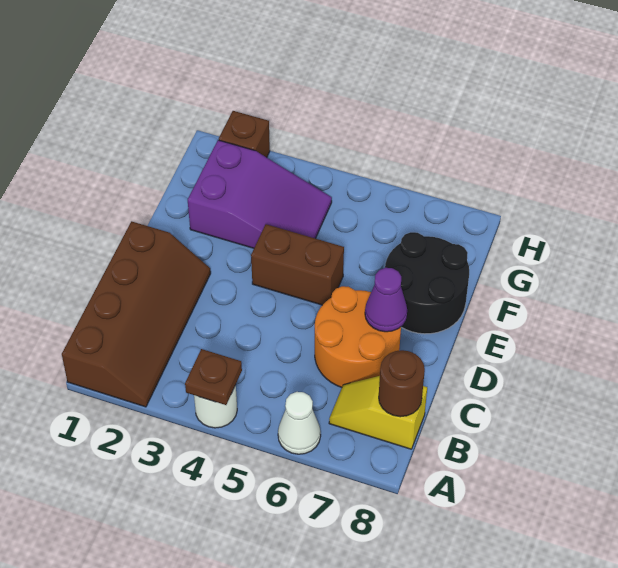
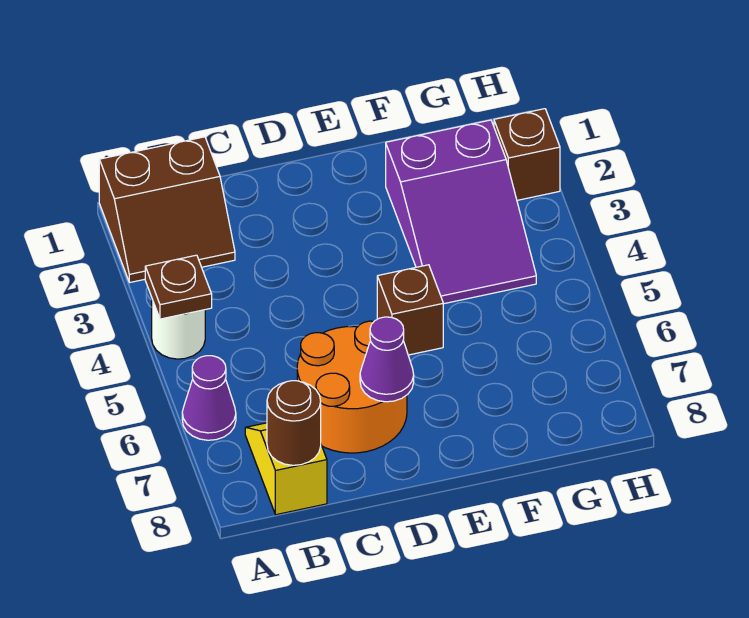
brown slope A1:D2 level 1 top 1 -> brown slope A1:B2 level 1 top 1
white cone A6 level 1 -> purple cone A6 level 1
brown brick E4:E5 level 1 -> brown brick E5 level 1
black round brick E7:F8 level 1 -> none

